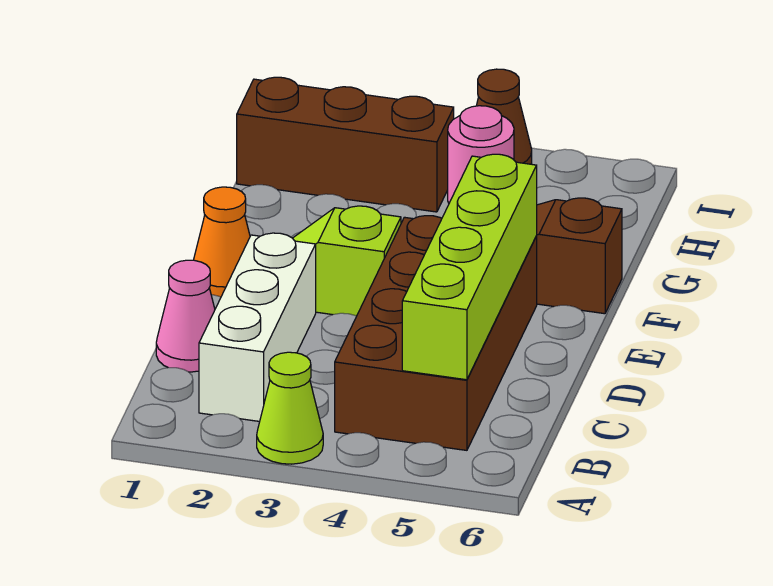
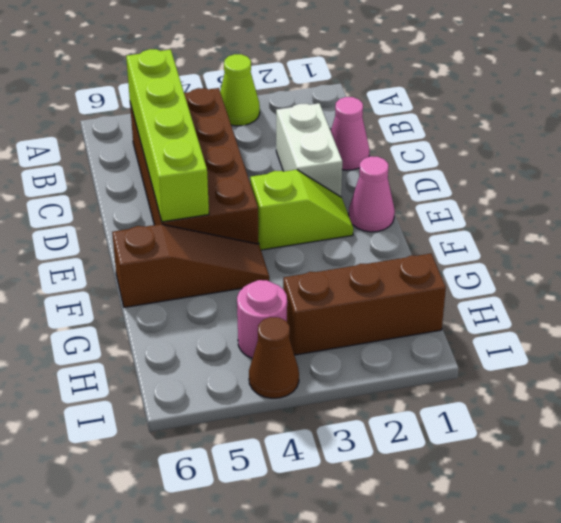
white brick B2:D2 level 1 -> white brick C2:D2 level 1
orange cone E1 level 1 -> pink cone E1 level 1

